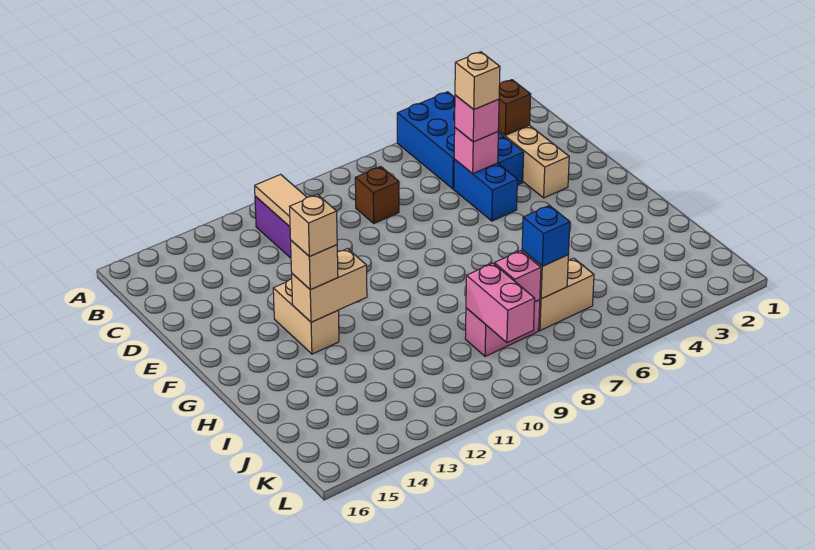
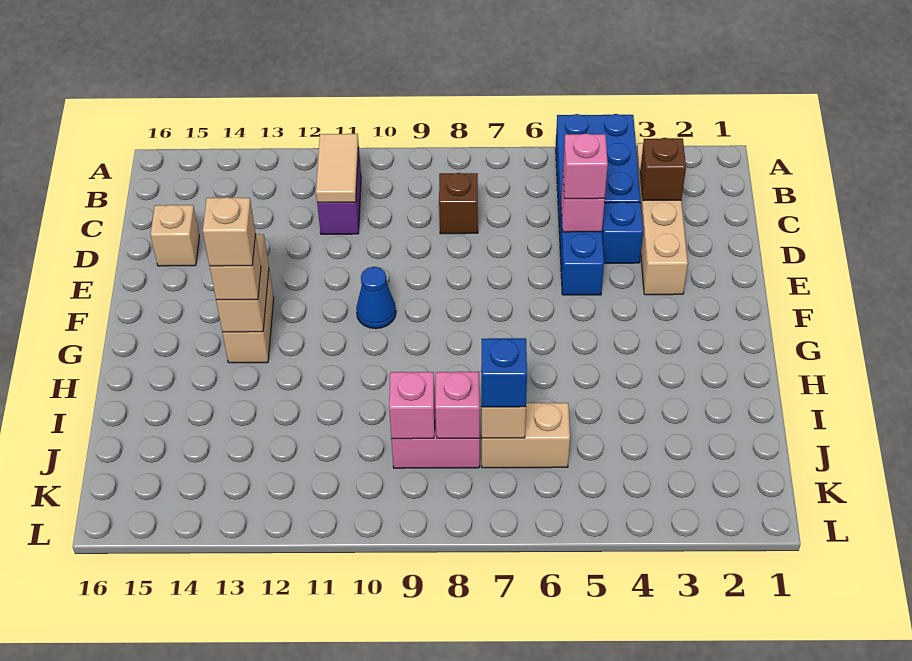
tan brick D5 level 4 -> tan brick D15 level 1
none -> blue cone F10 level 1
tan brick G12:G13 level 2 -> tan brick F13:G13 level 2
pink brick J9:K9 level 2 -> pink brick J9 level 2

